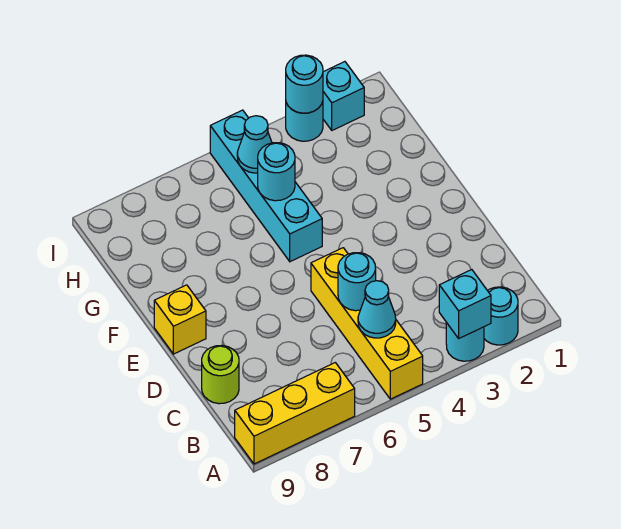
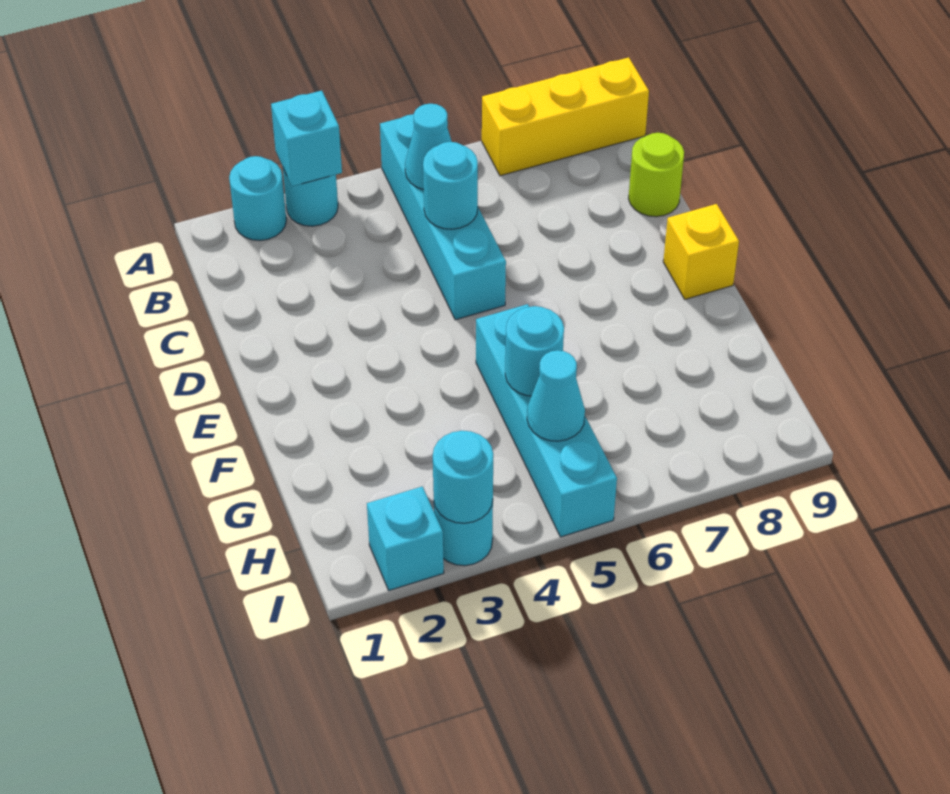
yellow brick A5:D5 level 1 -> cyan brick A5:D5 level 1

